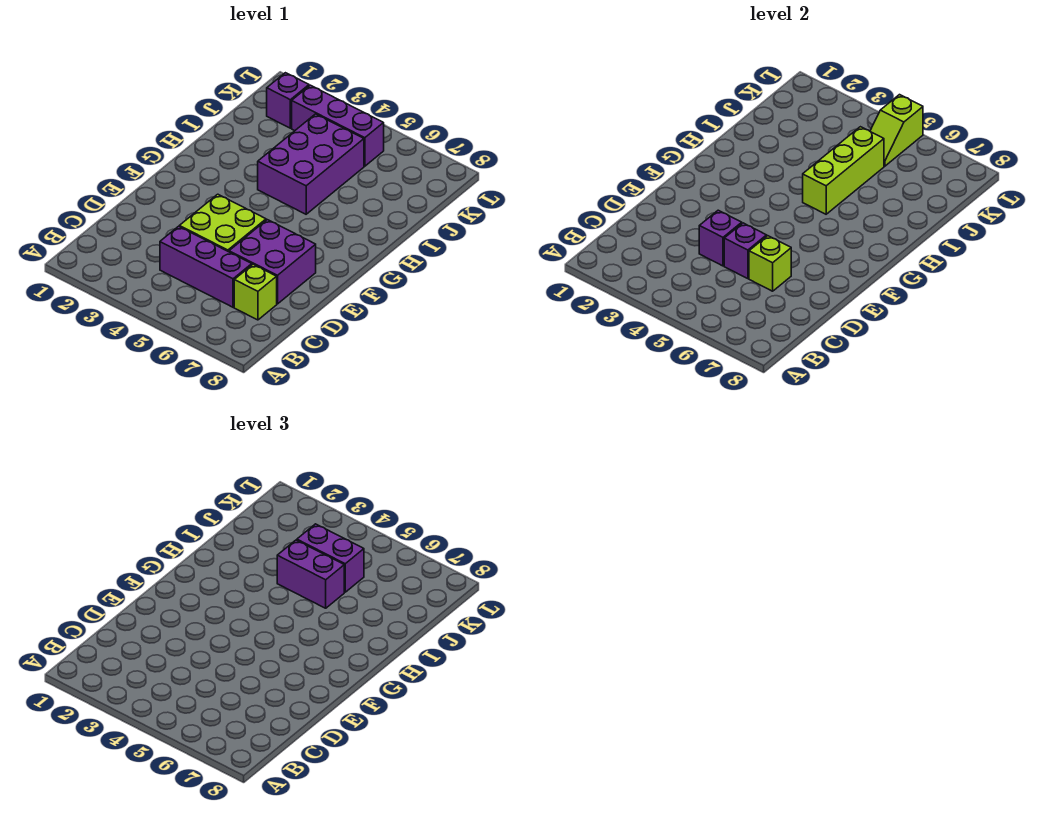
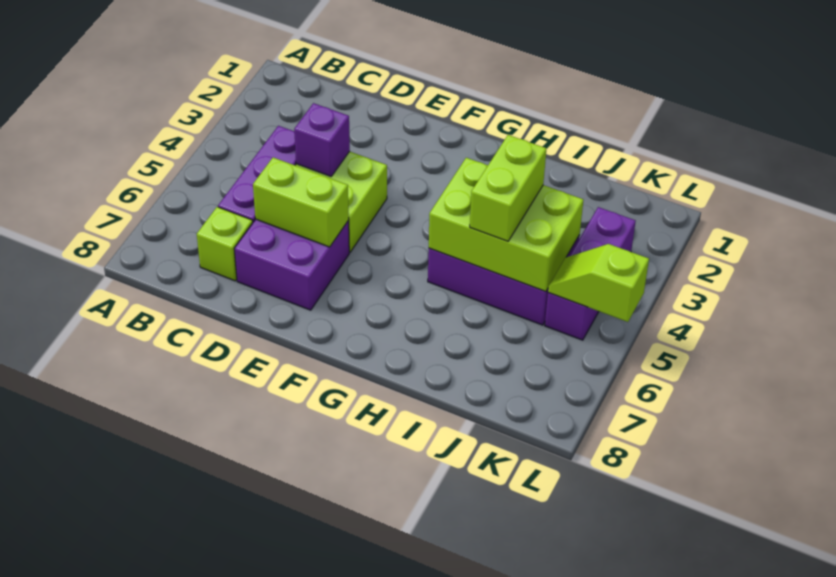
purple brick D5 level 2 -> none
lime brick D6 level 2 -> lime brick D6:E6 level 2
lime brick H5:J5 level 2 -> lime brick H4:J5 level 2
purple brick I4:I5 level 3 -> lime brick I4:I5 level 3
purple brick J4:J5 level 3 -> none
purple brick K2 level 1 -> none

